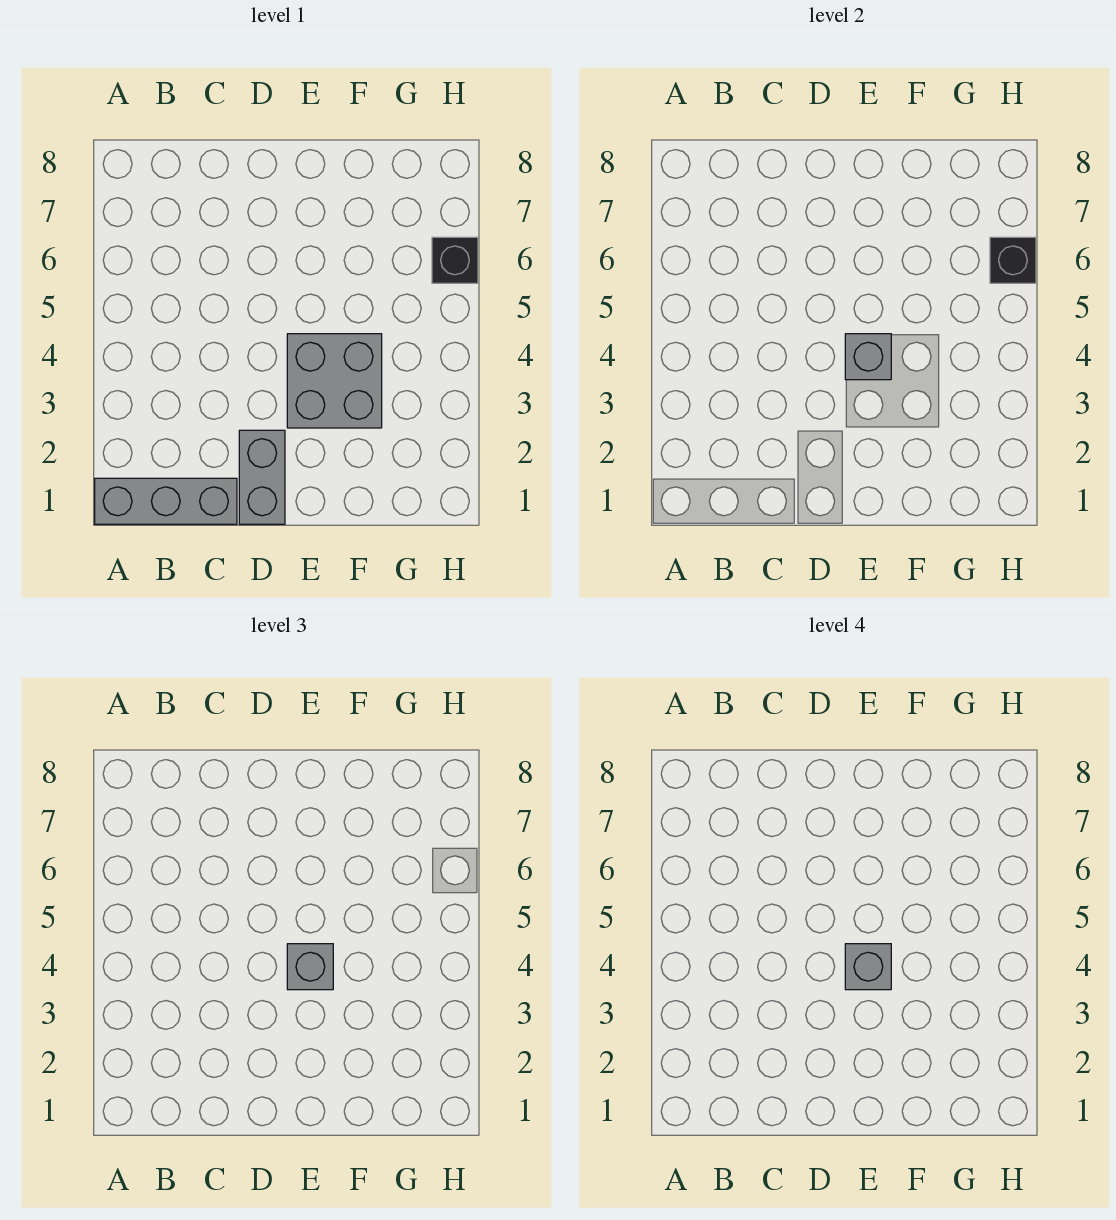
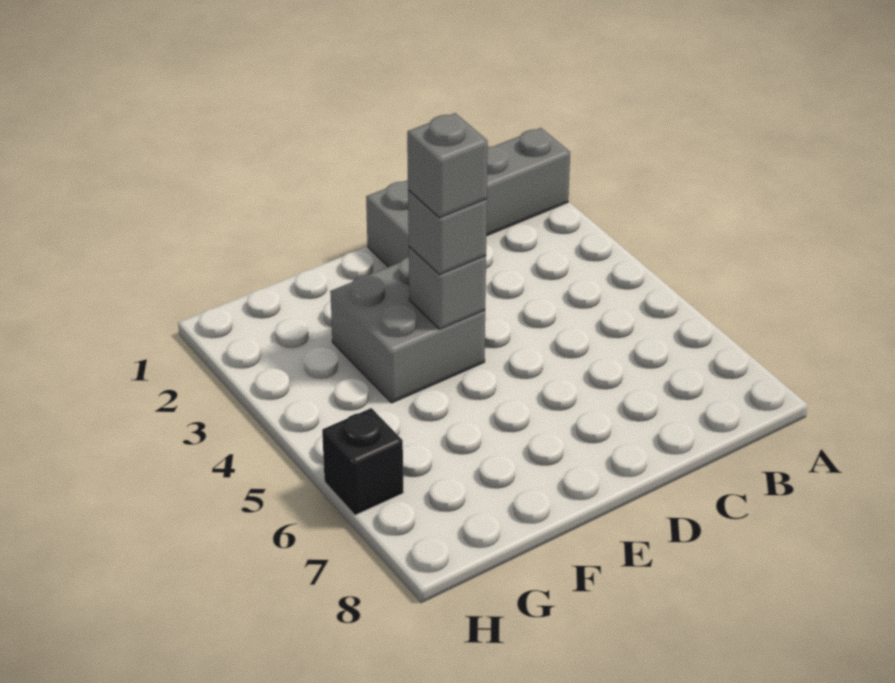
black brick H6 level 2 -> none

